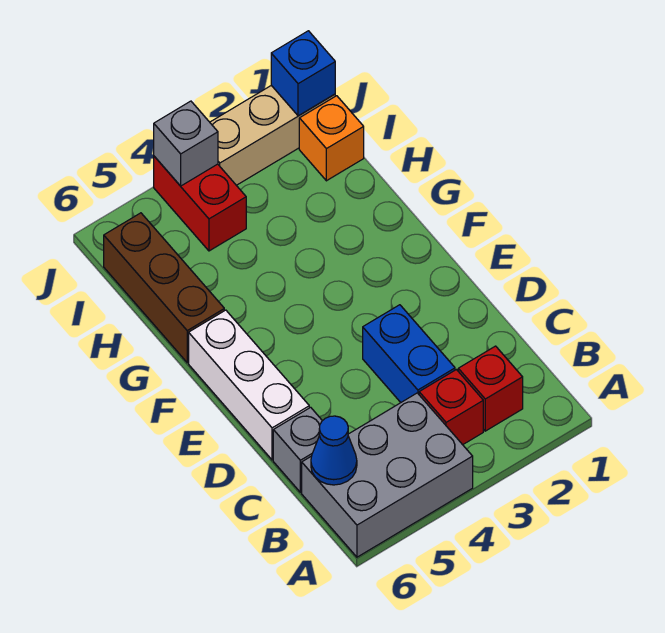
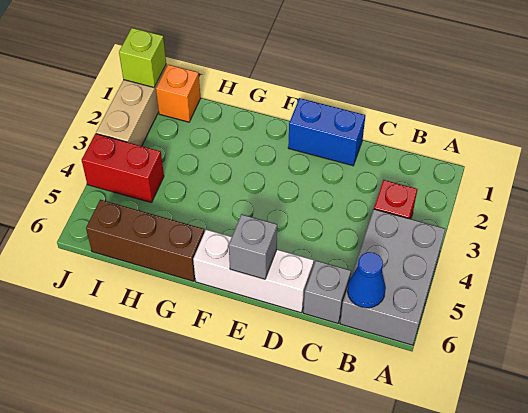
red brick B2 level 1 -> none
blue brick C3:D3 level 1 -> blue brick D1:E1 level 1
blue brick J1 level 2 -> lime brick J1 level 2
grey brick J4 level 2 -> grey brick E6 level 2

